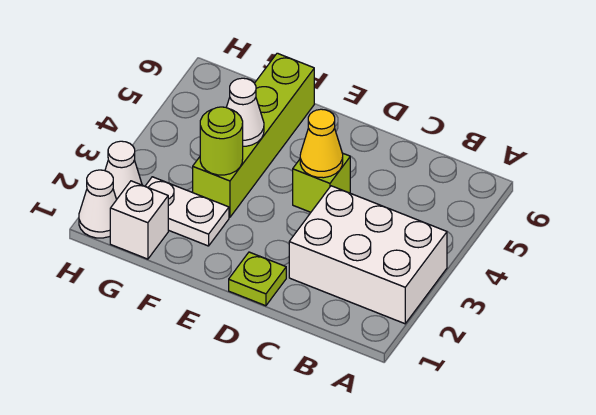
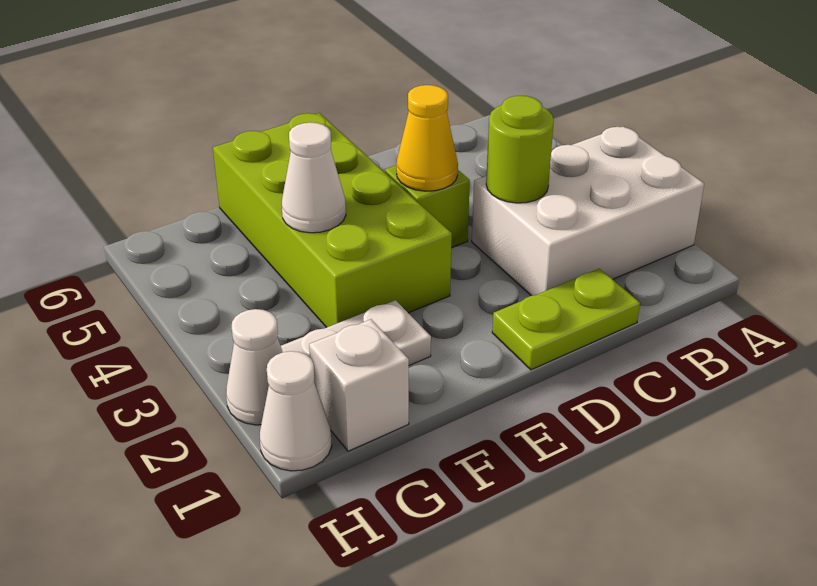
lime plate D1 level 1 -> lime plate C1:D1 level 1
lime brick F3:F6 level 1 -> lime brick E3:F6 level 1
lime round brick F3 level 2 -> lime round brick C3 level 2

